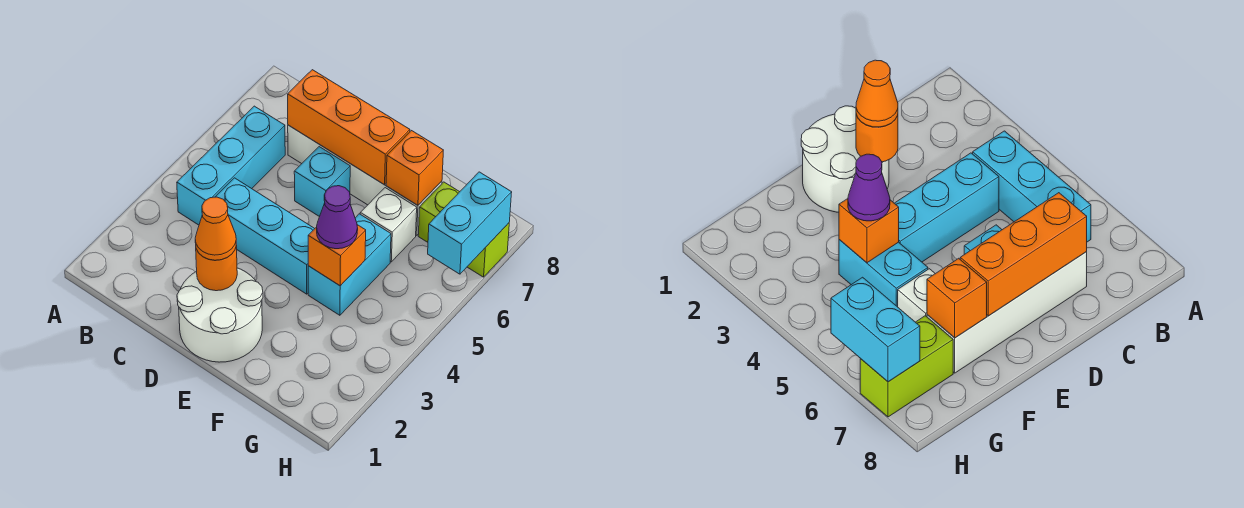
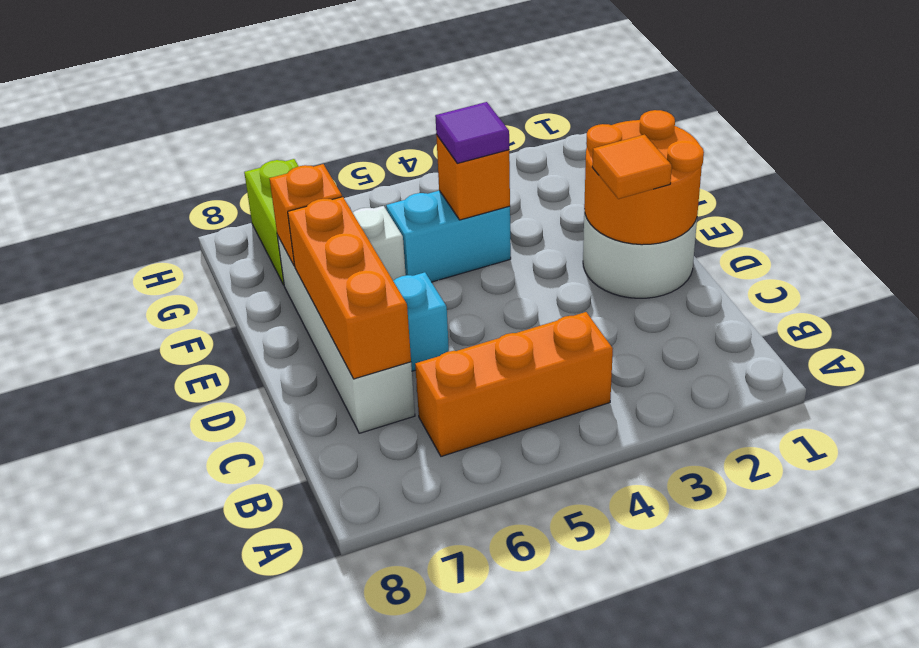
cyan brick B4:B6 level 1 -> orange brick B4:B6 level 1
cyan brick C4:E4 level 1 -> none
orange round brick D2 level 2 -> orange round brick D1:E2 level 2
orange cone D2 level 3 -> orange tile D2 level 3
purple cone F4 level 3 -> purple tile F4 level 3
cyan brick H6:H7 level 2 -> none

